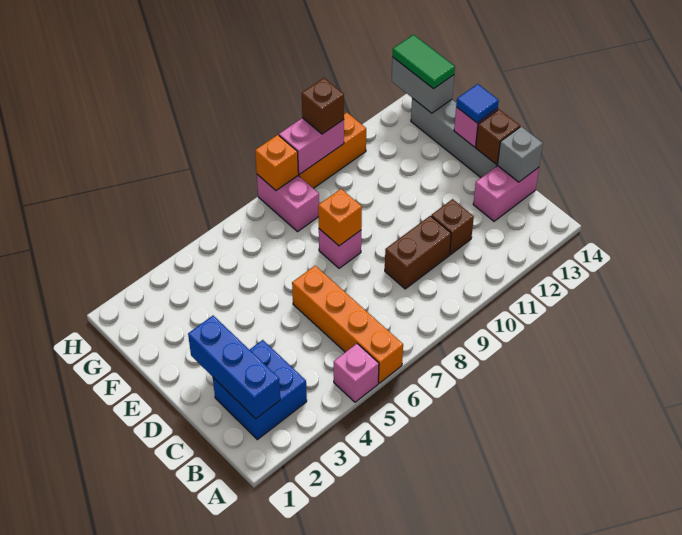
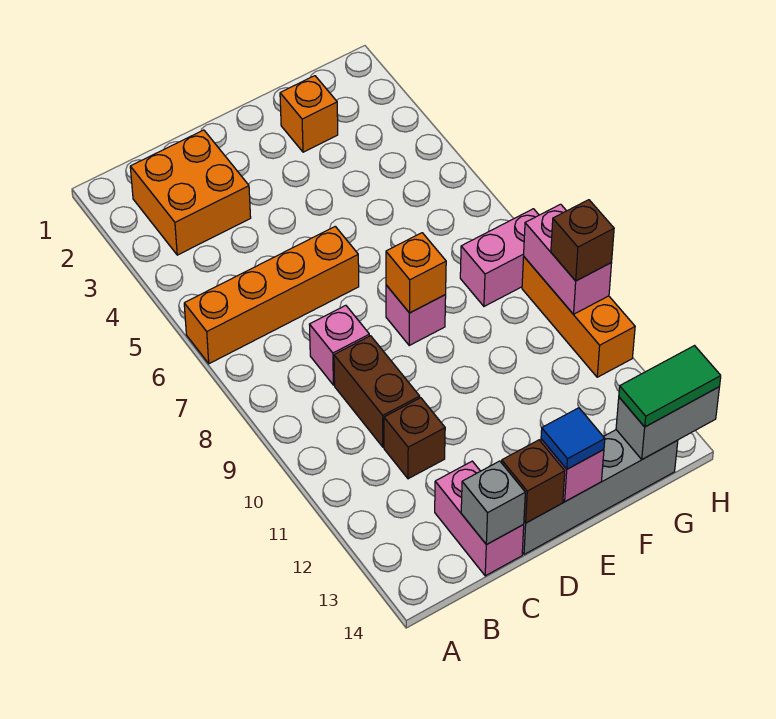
pink brick A5 level 1 -> pink brick C8 level 1
blue brick B2:C3 level 1 -> orange brick B2:C3 level 1
blue brick B2:D2 level 2 -> none
orange brick H8 level 2 -> orange brick F2 level 1

